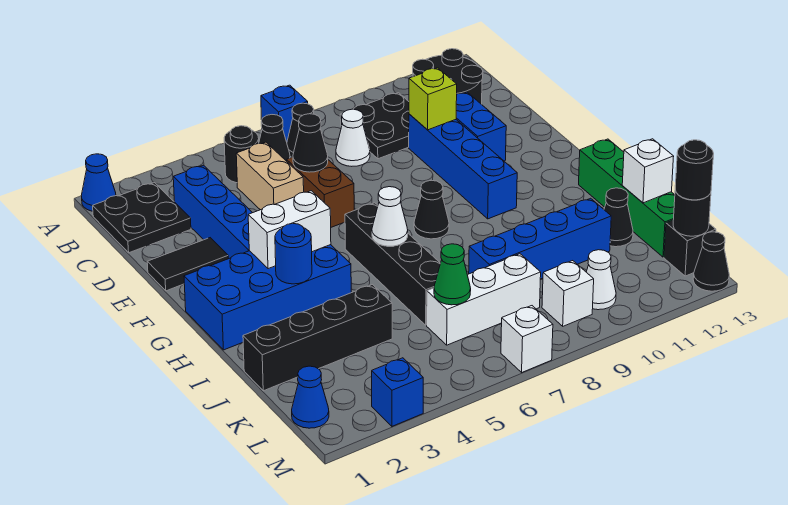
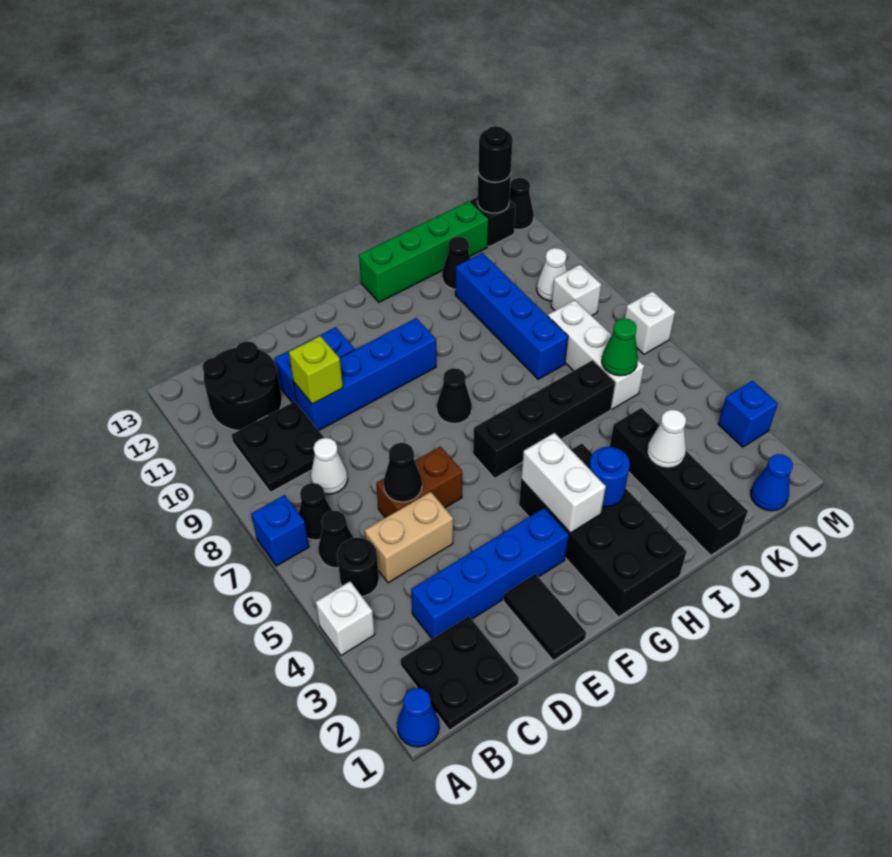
blue brick G1:H4 level 1 -> black brick G1:H4 level 1
white cone H6 level 2 -> white cone J3 level 2
white brick J13 level 2 -> white brick A4 level 1

